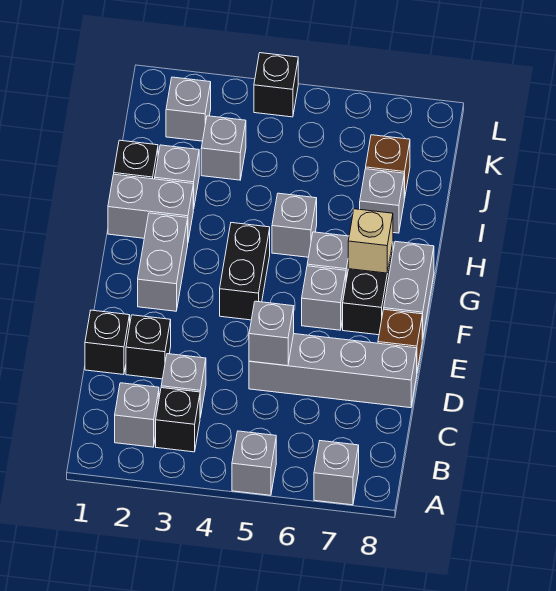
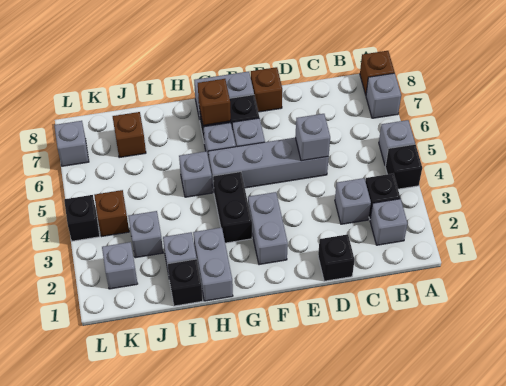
none -> brown brick A8 level 1
black brick D2 level 1 -> black brick A4 level 1
grey brick D5:D8 level 1 -> grey brick D5:G5 level 1
grey brick F2:G2 level 1 -> grey brick F2:F3 level 1
black brick F4:G4 level 1 -> black brick G3:G4 level 1
tan brick G7 level 2 -> brown brick G7 level 2
grey brick I7 level 1 -> grey brick L7 level 1
none -> brown brick K4 level 1

